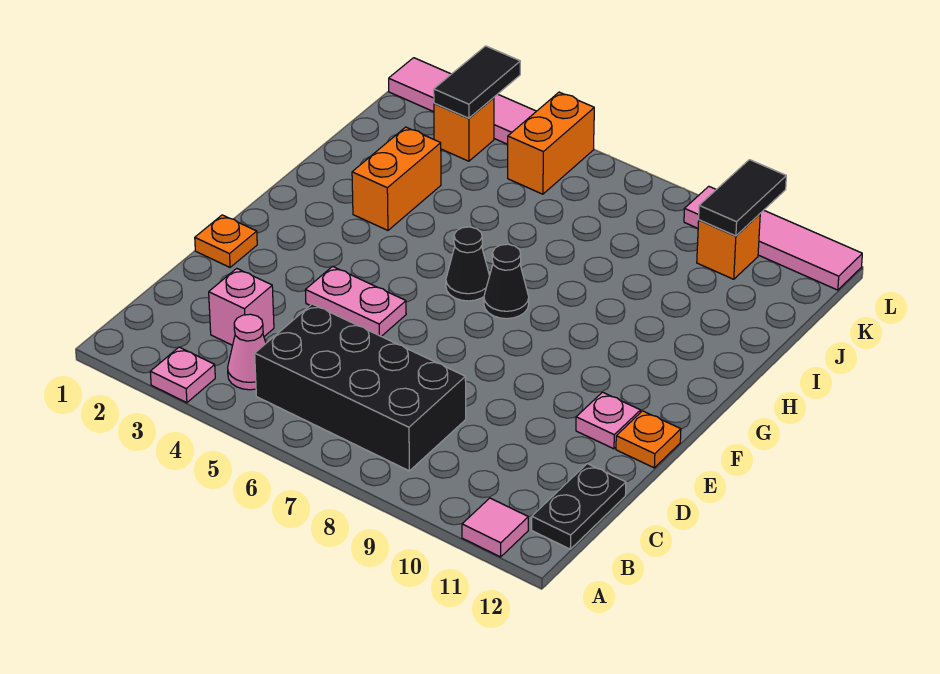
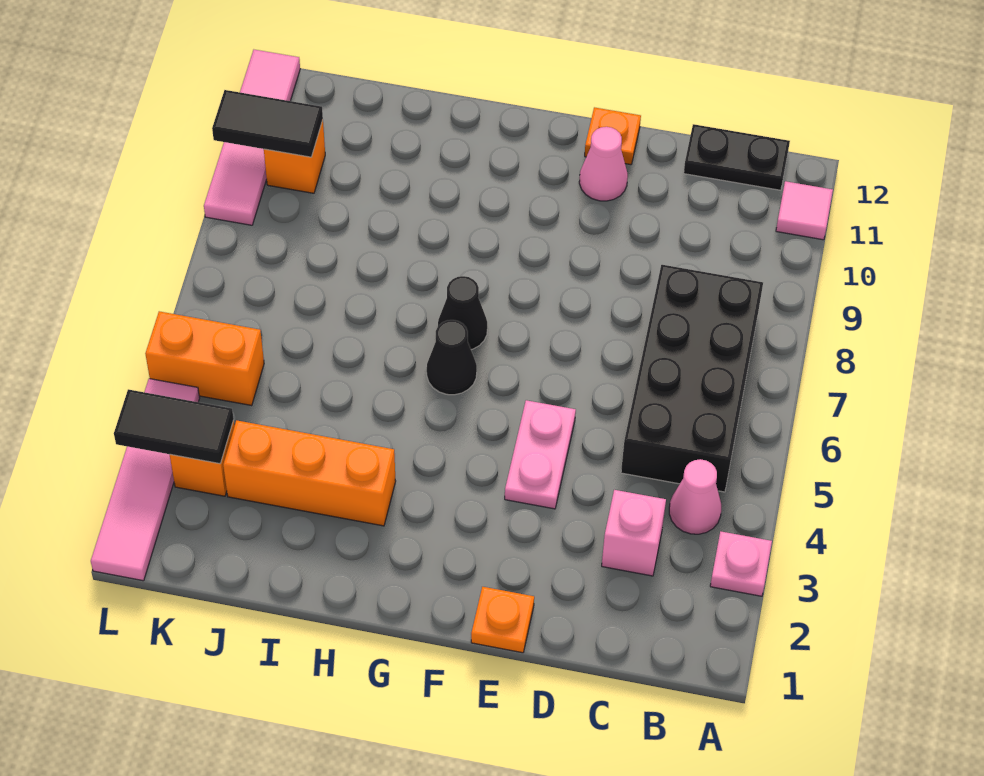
pink plate E11 level 1 -> pink cone E11 level 1
orange brick H3:I3 level 1 -> orange brick H3:J3 level 1

